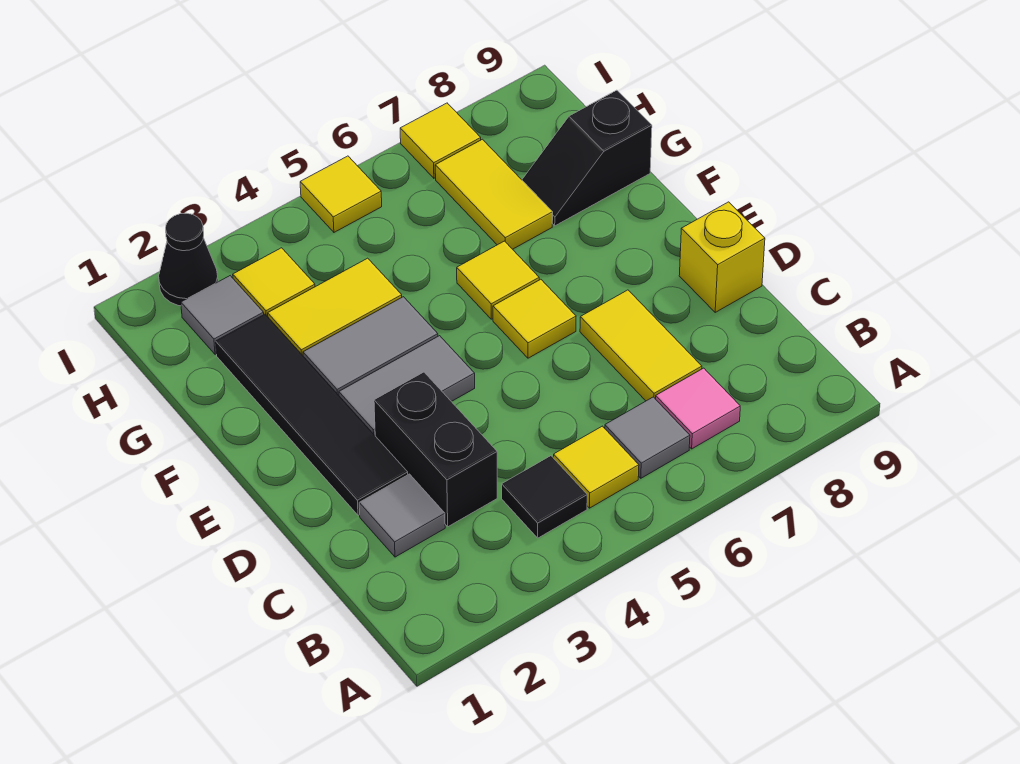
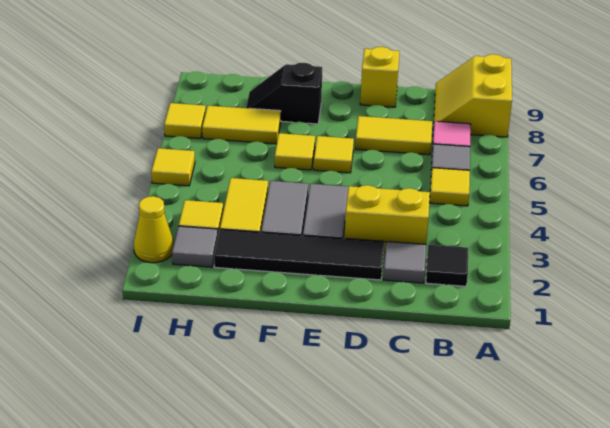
none -> yellow slope A8:B9 level 1 top A
black tile B4 level 1 -> black tile B2 level 1
black brick C3:D3 level 1 -> yellow brick C3:D3 level 1
black slope G8:G9 level 1 top 9 -> black slope F8:G8 level 1 top F
black cone I2 level 1 -> yellow cone I2 level 1

